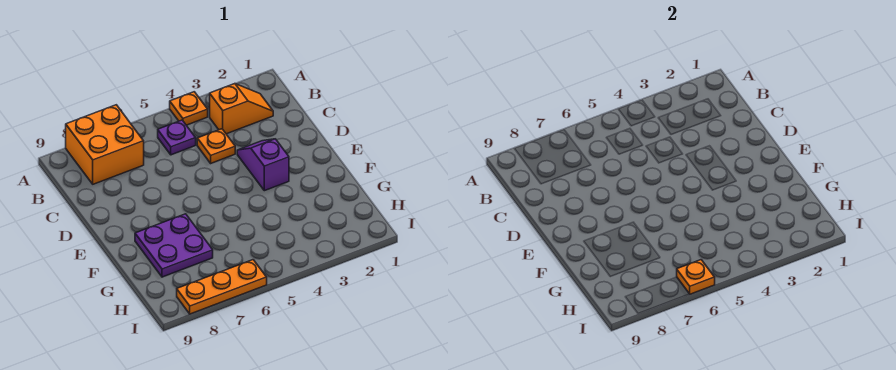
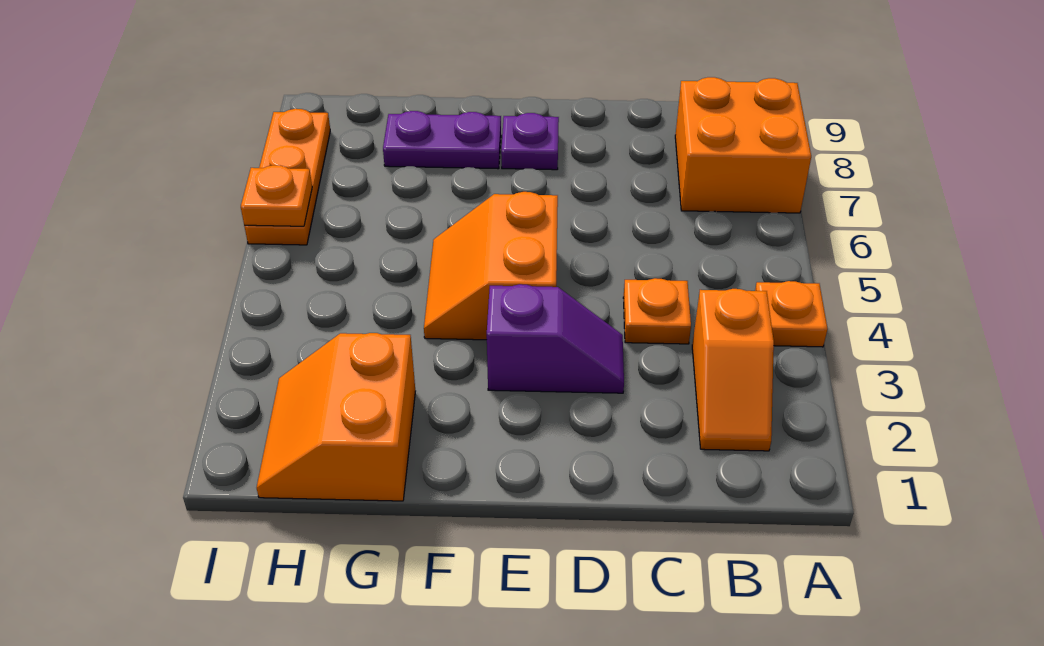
purple plate B5 level 1 -> purple plate E8 level 1
none -> orange slope E4:F5 level 1 top E
purple plate F7:G8 level 1 -> purple plate F8:G8 level 1
none -> orange slope G1:H2 level 1 top G

